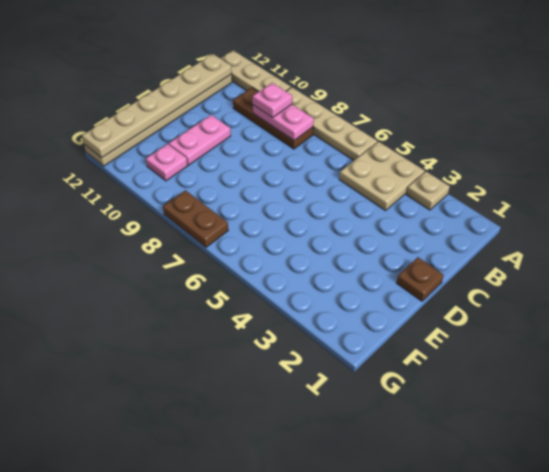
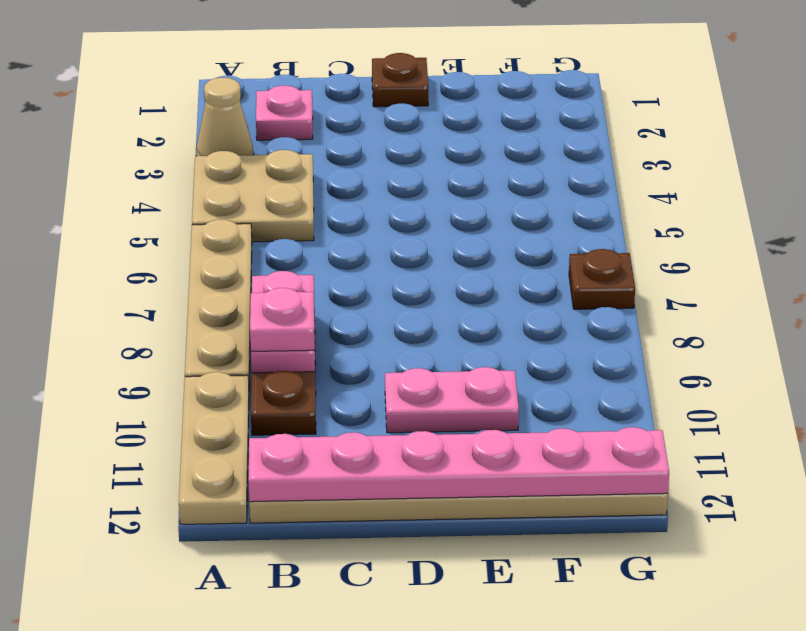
tan plate A3 level 1 -> tan cone A3 level 1
tan plate B12:G12 level 2 -> pink plate B12:G12 level 2
pink plate F10 level 1 -> pink plate B2 level 1
brown plate G7:G8 level 1 -> brown plate G7 level 1

